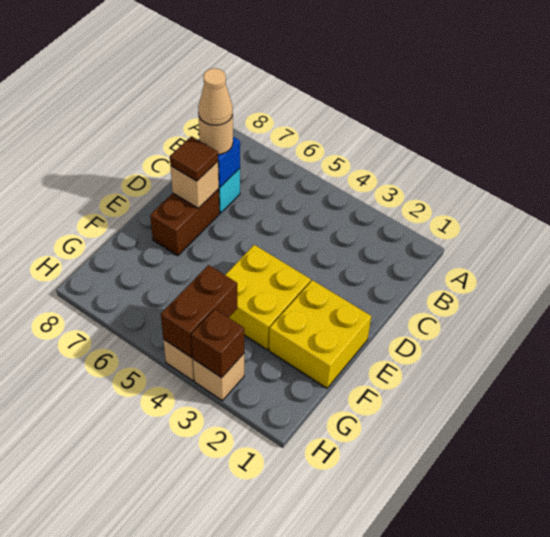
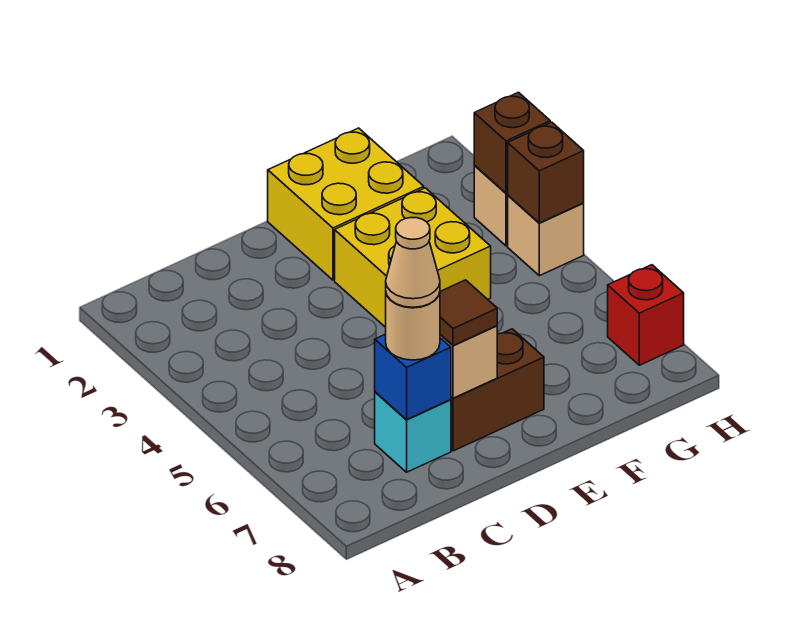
brown brick G4:H4 level 2 -> brown brick H4 level 2
none -> red brick H7 level 1

